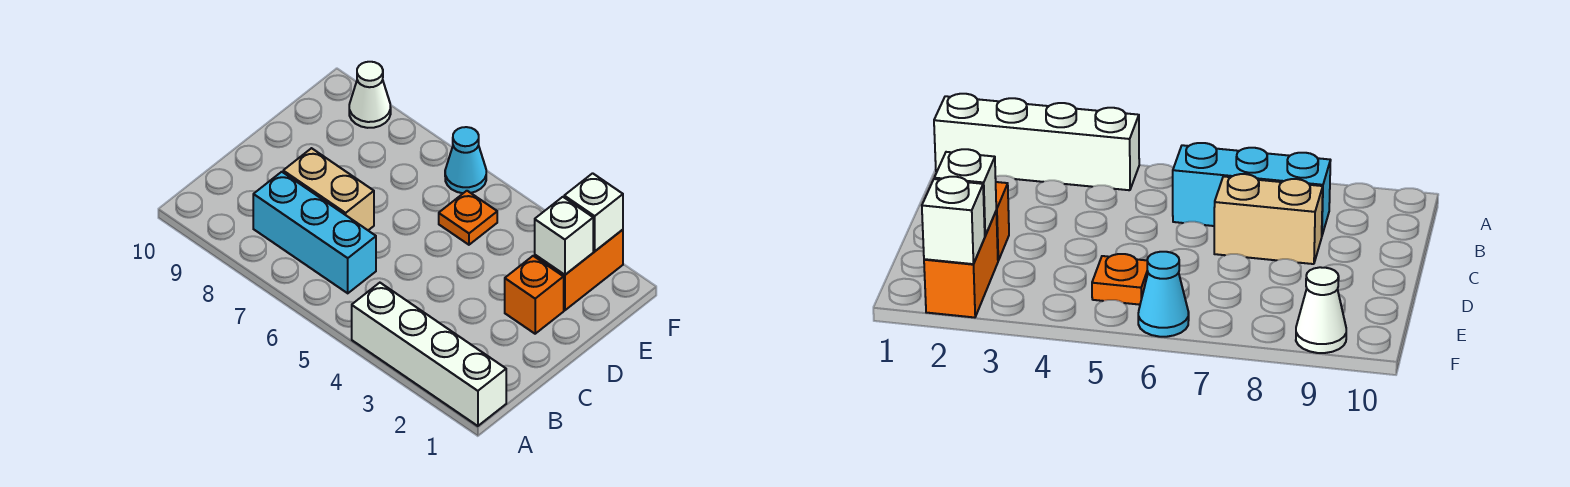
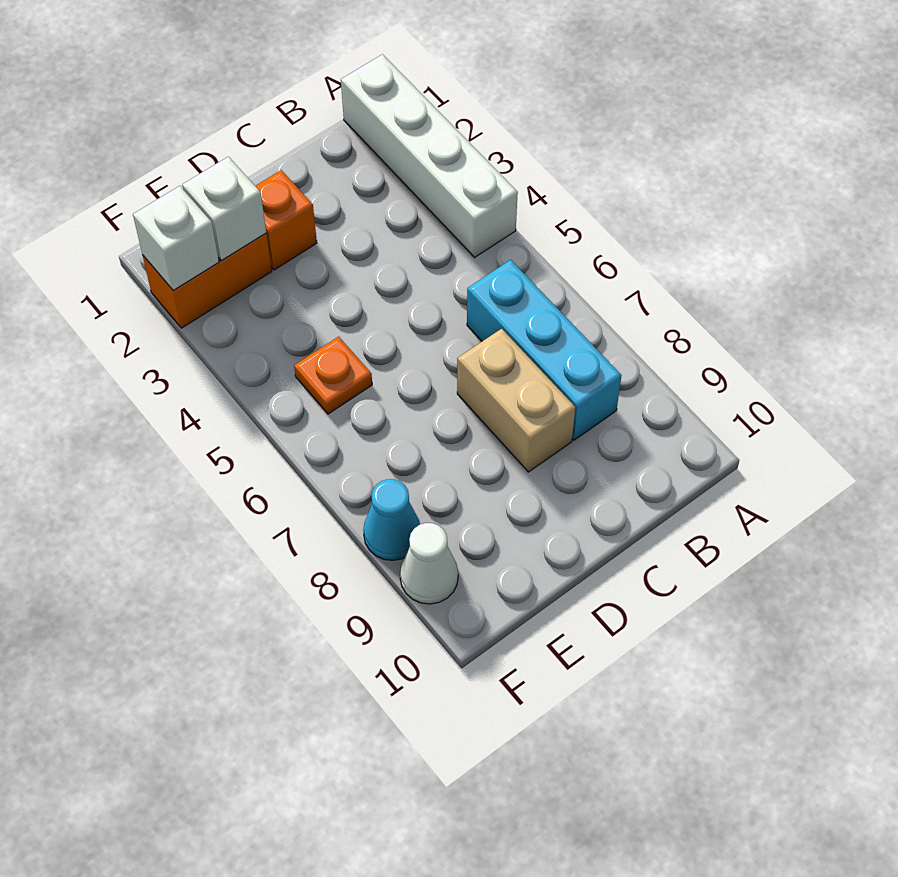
cyan cone F6 level 1 -> cyan cone F8 level 1

